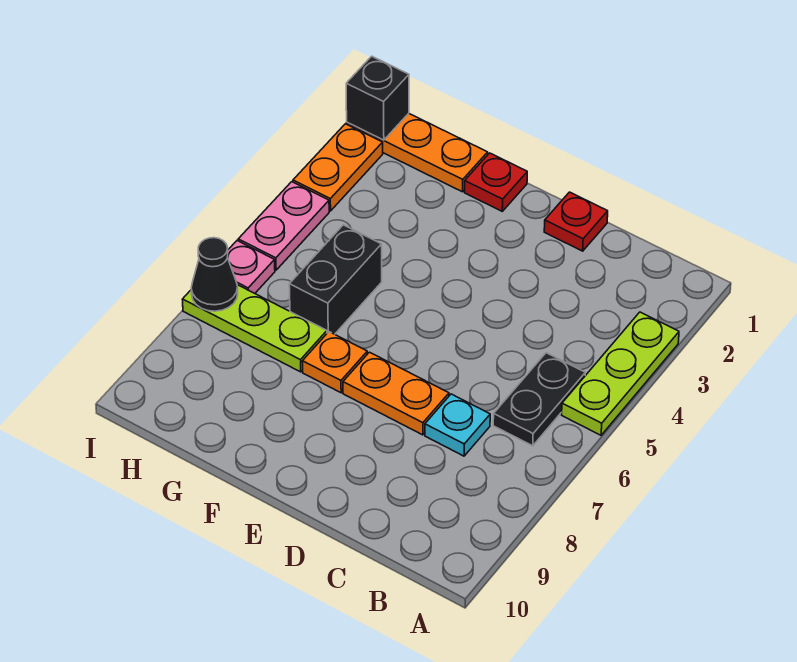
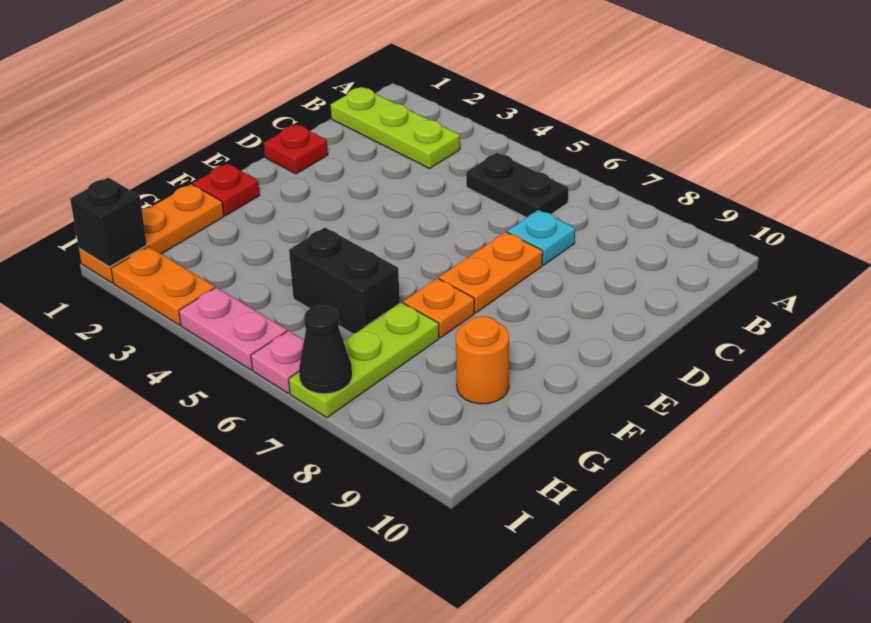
lime plate A3:A5 level 1 -> lime plate B1:B3 level 1
none -> orange round brick G9 level 1

